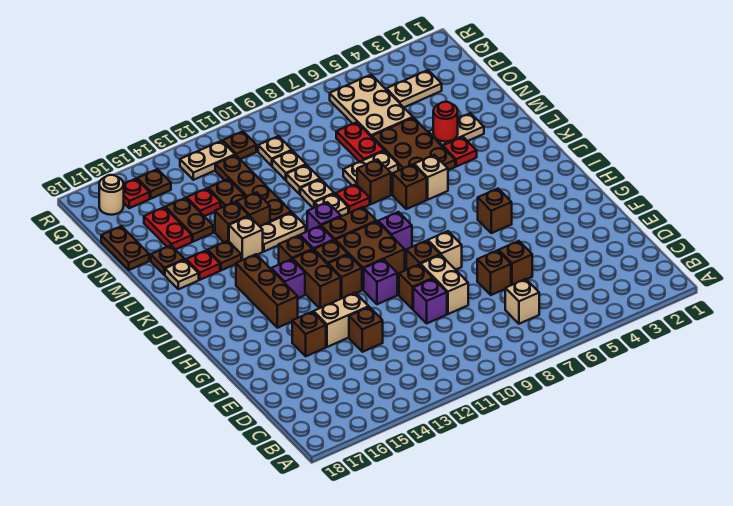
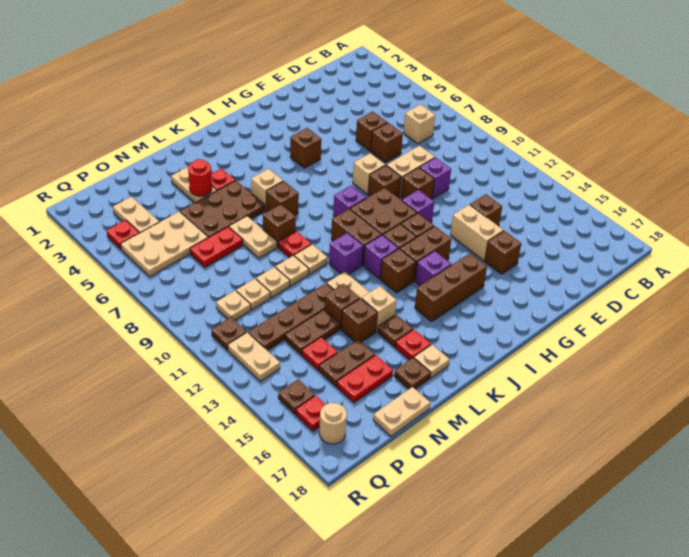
brown plate N18:O18 level 1 -> tan plate N18:O18 level 1
none -> red plate Q4 level 1

